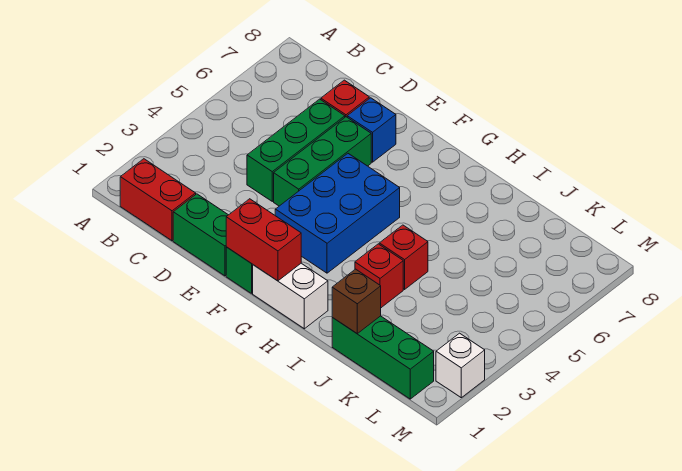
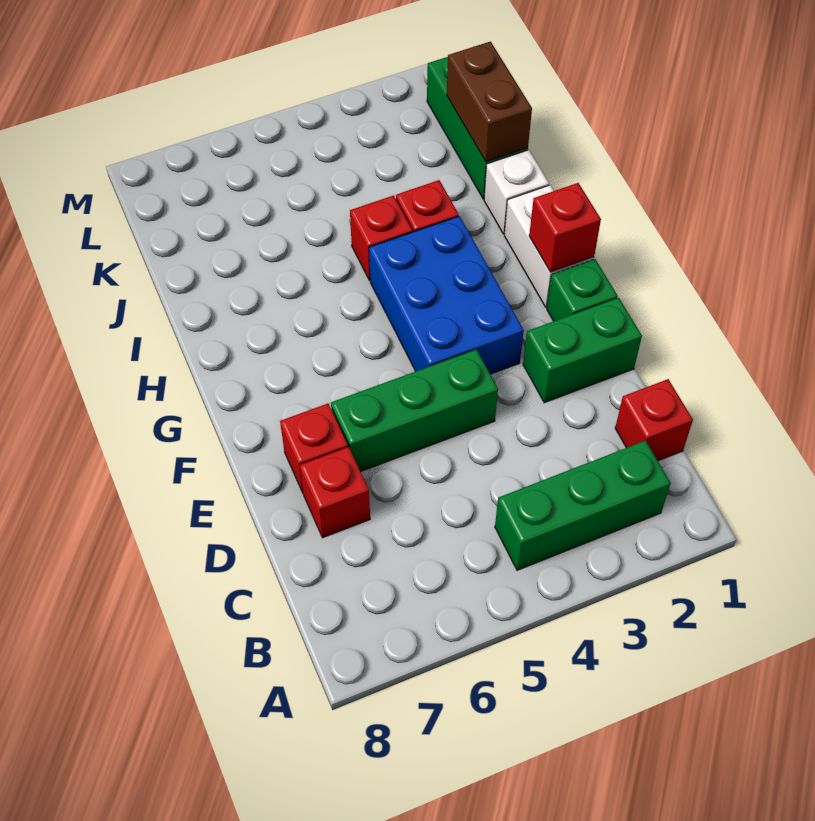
red brick B1:C1 level 1 -> red brick C1 level 1
green brick D1:E1 level 1 -> green brick E1:E2 level 1
green brick D4:D6 level 1 -> green brick B2:B4 level 1
blue brick E7 level 1 -> red brick E7 level 1
red brick F1:G1 level 2 -> red brick G1 level 2
blue brick F3:G5 level 1 -> blue brick F3:H4 level 1
brown brick J1 level 2 -> brown brick J1:K1 level 2
white brick M2 level 1 -> white brick I1 level 1

